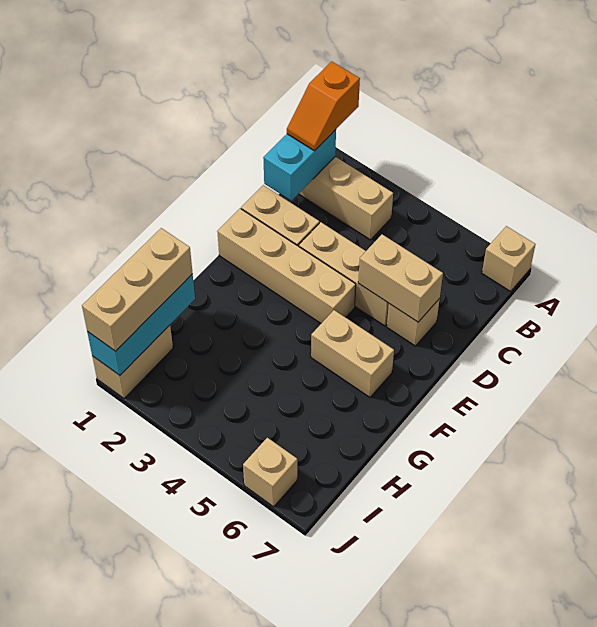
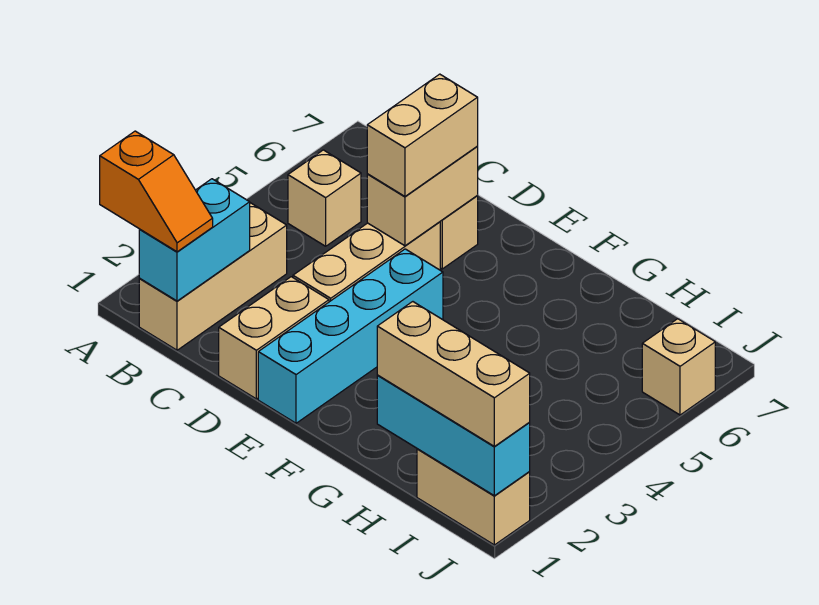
tan brick A7 level 1 -> tan brick B5 level 1
cyan brick B1:C1 level 2 -> cyan brick B1:B2 level 2
tan brick E1:E4 level 1 -> cyan brick E1:E4 level 1
tan brick F5:F6 level 1 -> tan brick D5:D6 level 3

